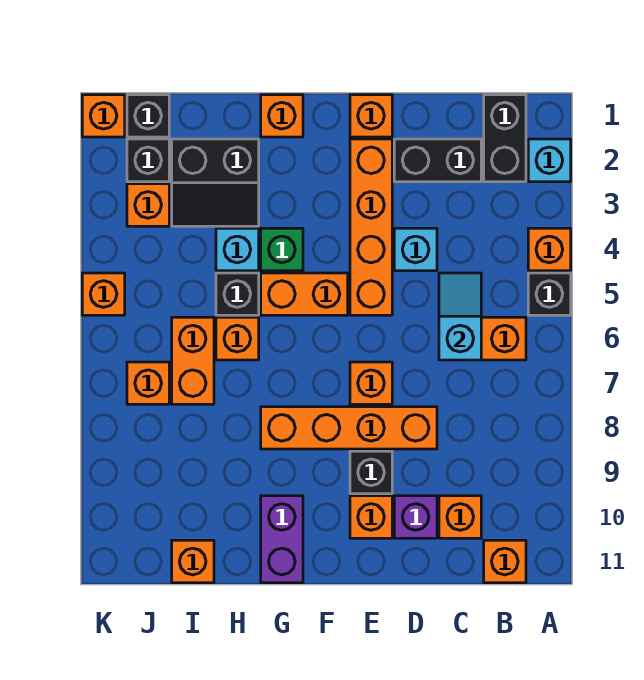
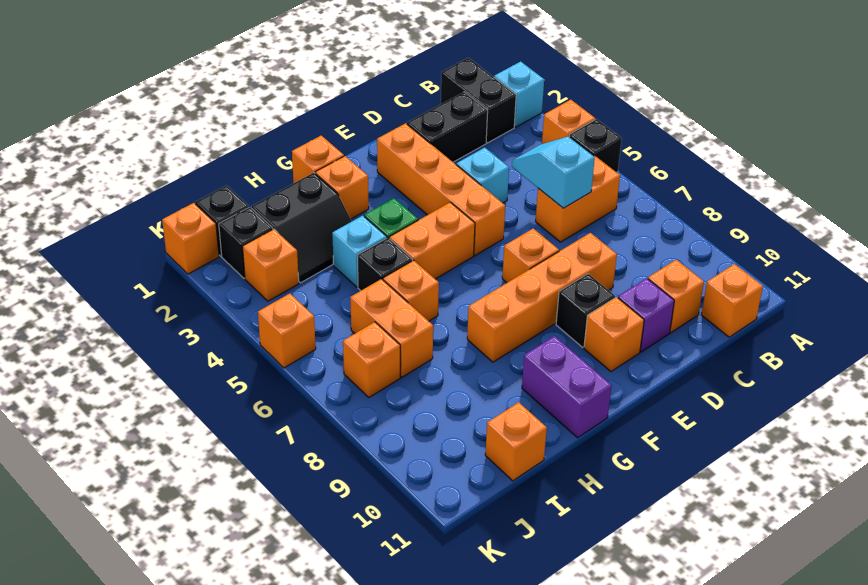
orange brick E1 level 1 -> orange brick G2 level 1

